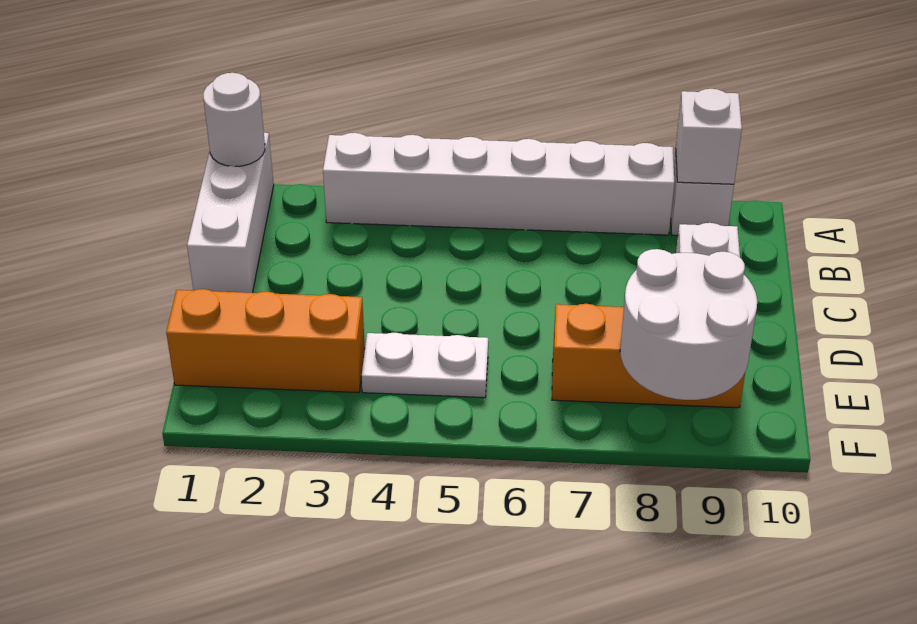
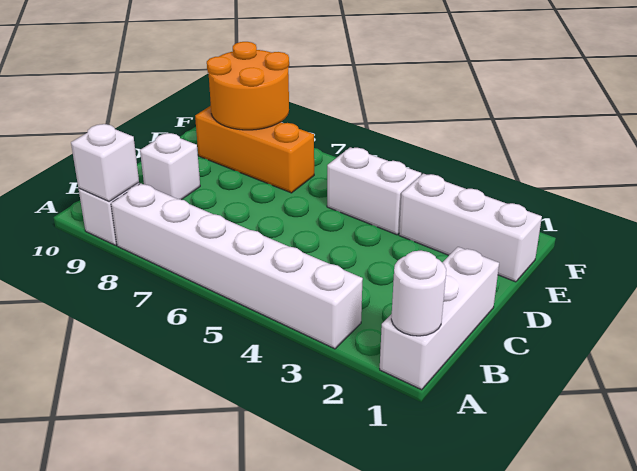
orange brick E1:E3 level 1 -> white brick E1:E3 level 1
white plate E4:E5 level 1 -> white brick E4:E5 level 1
white round brick E8:F9 level 2 -> orange round brick E8:F9 level 2

